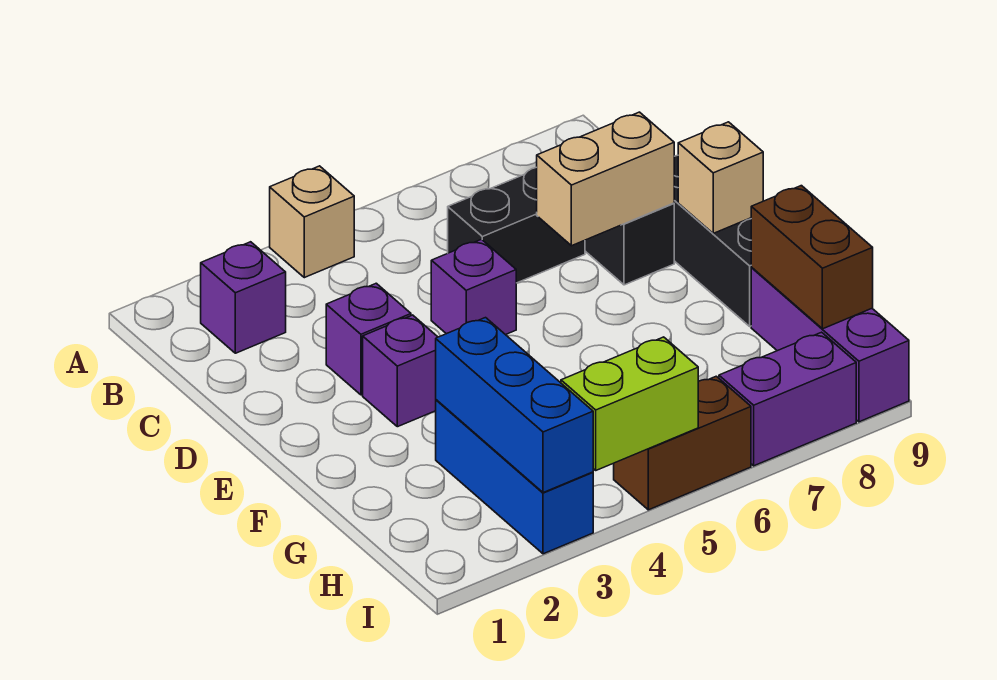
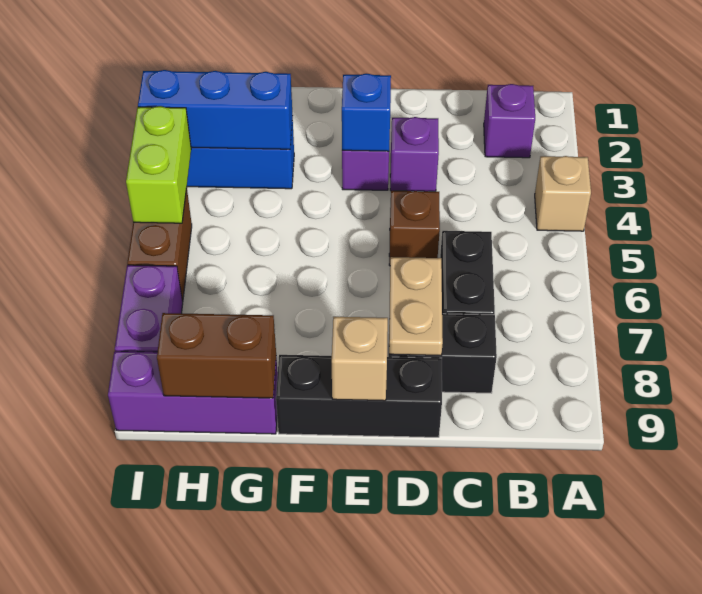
purple brick D5 level 1 -> brown brick D5 level 1
tan brick D7:D8 level 2 -> tan plate D7:D8 level 2
none -> blue brick E3 level 2

